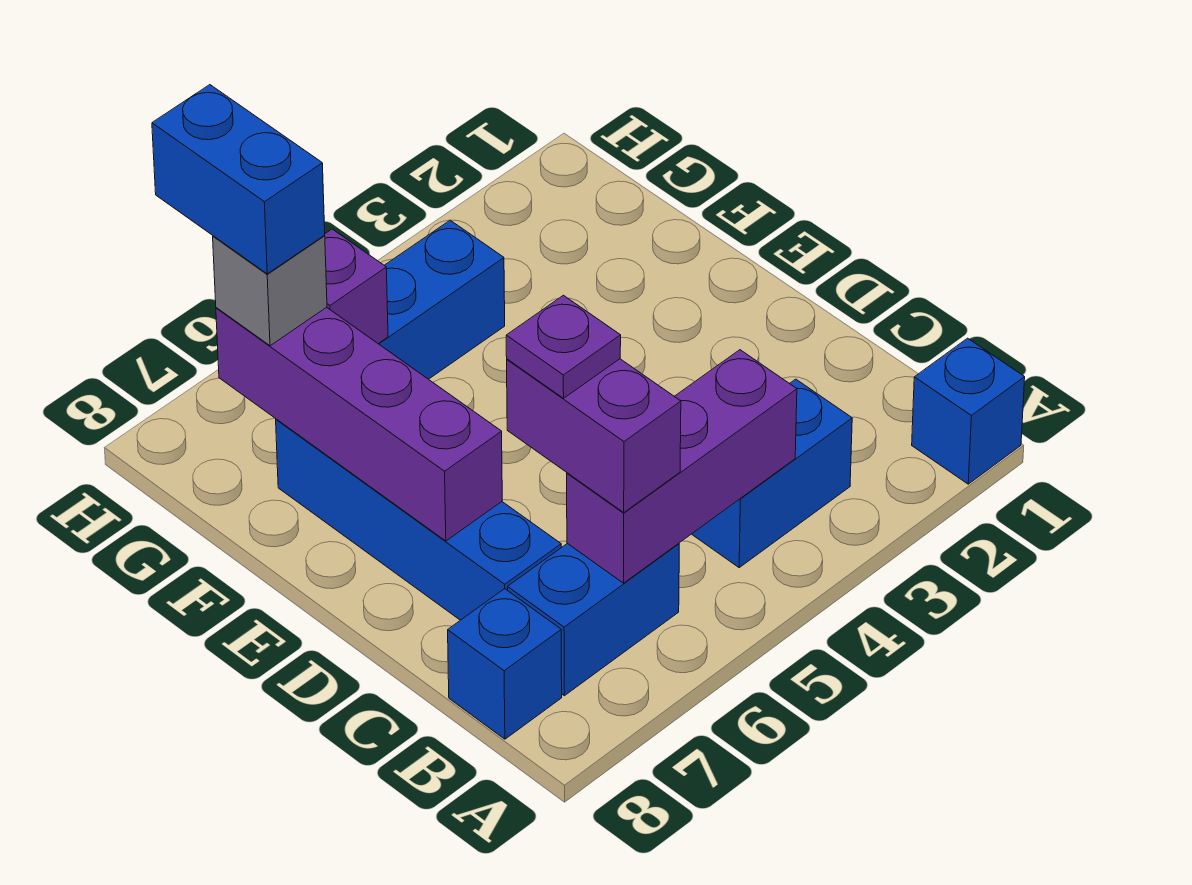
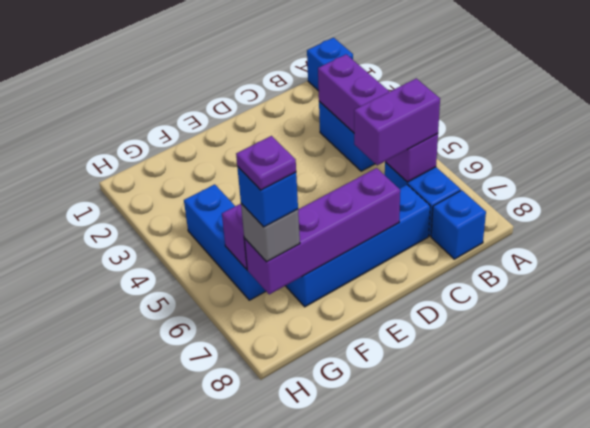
purple brick B4:B6 level 2 -> purple brick B3:B6 level 2
purple plate C6 level 4 -> purple plate G7 level 5
blue brick G7:H7 level 4 -> blue brick G7 level 4

